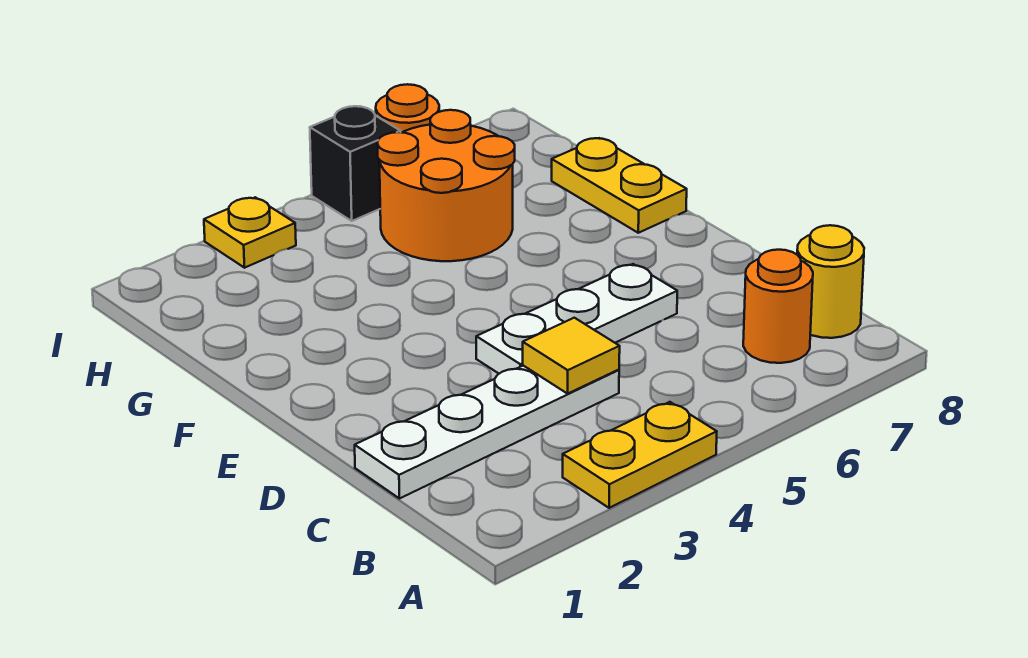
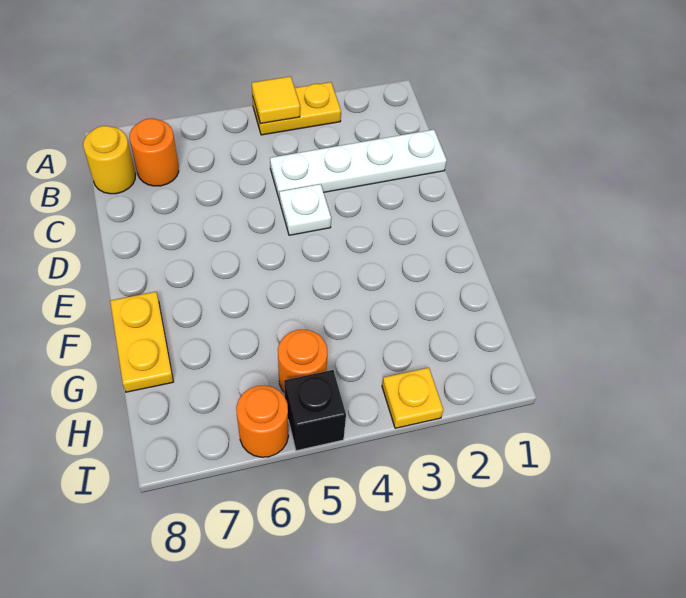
yellow tile C4 level 2 -> yellow tile A4 level 2
white plate D4:D6 level 1 -> white plate D4 level 1
orange round brick G5:H6 level 1 -> orange round brick H5 level 1

